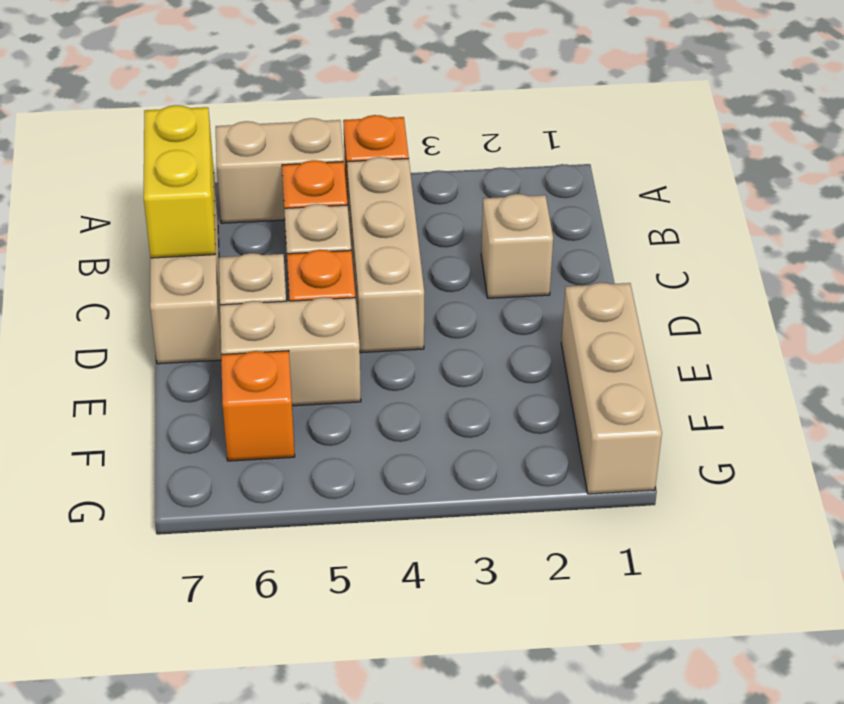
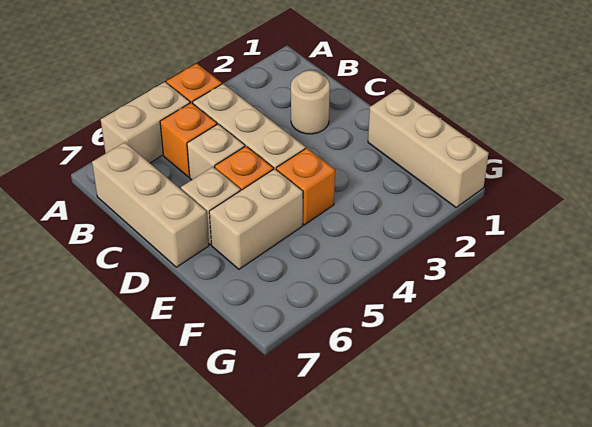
yellow brick B7:C7 level 2 -> none
tan brick C2 level 1 -> tan round brick C2 level 1
orange brick F6 level 1 -> orange brick E4 level 1

